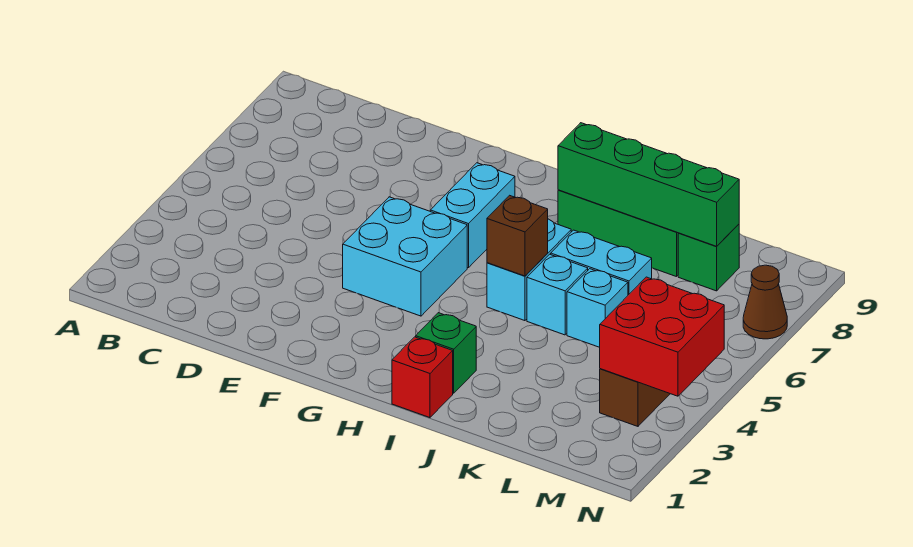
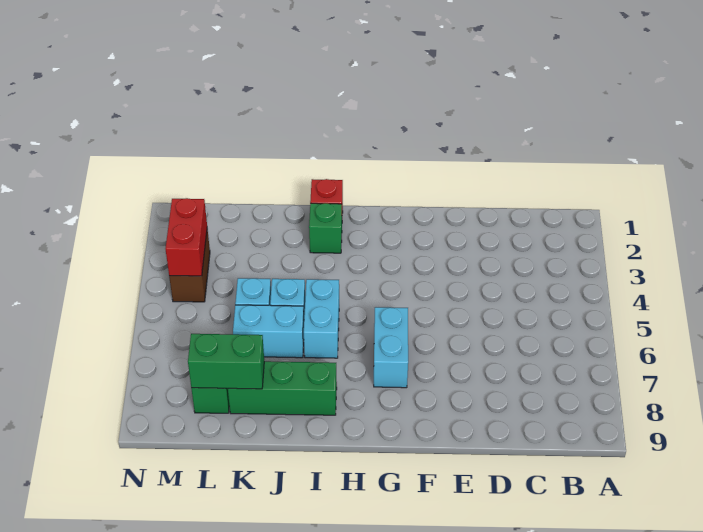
cyan brick F4:G5 level 1 -> none
brown brick I5 level 2 -> none
green brick I8:L8 level 2 -> green brick K8:L8 level 2
red brick M3:N4 level 2 -> red brick M3:M4 level 2
brown cone N7 level 1 -> none

